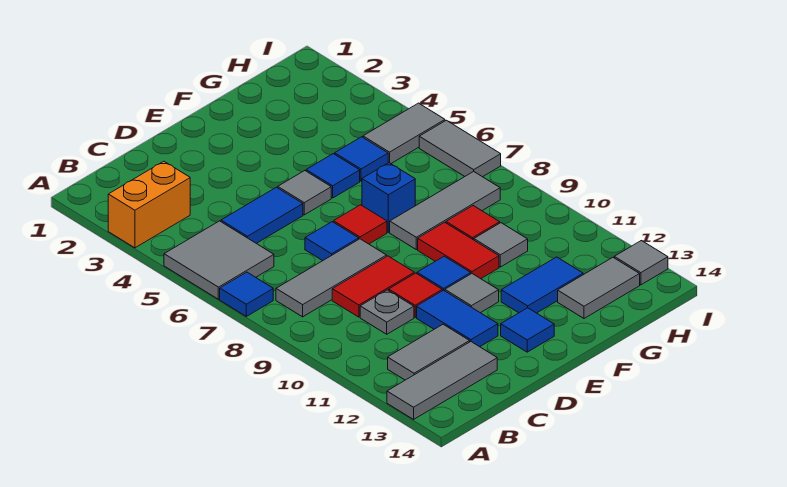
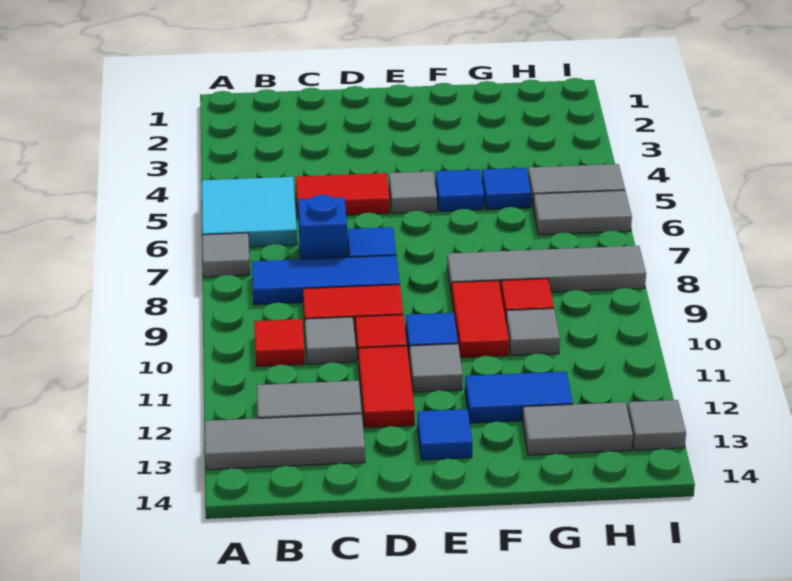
orange brick A3:B3 level 1 -> none
grey tile A5:B6 level 1 -> cyan tile A5:B6 level 1
blue tile A7 level 1 -> grey tile A7 level 1
grey tile B8:D8 level 1 -> blue tile B8:D8 level 1
blue tile C5:D5 level 1 -> red tile C5:D5 level 1
grey plate C10 level 1 -> grey tile C10 level 1
blue tile D11:D12 level 1 -> red tile D11:D12 level 1
red tile E7 level 1 -> red tile B10 level 1
blue brick F7 level 1 -> blue brick C7 level 1
grey tile F8:H8 level 1 -> grey tile F8:I8 level 1
grey tile I6:I7 level 1 -> grey tile H6:I6 level 1

